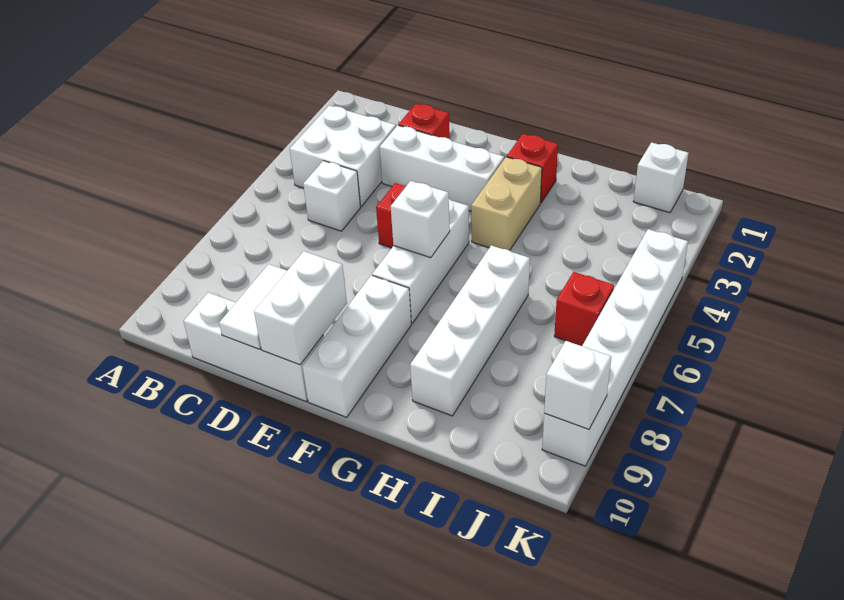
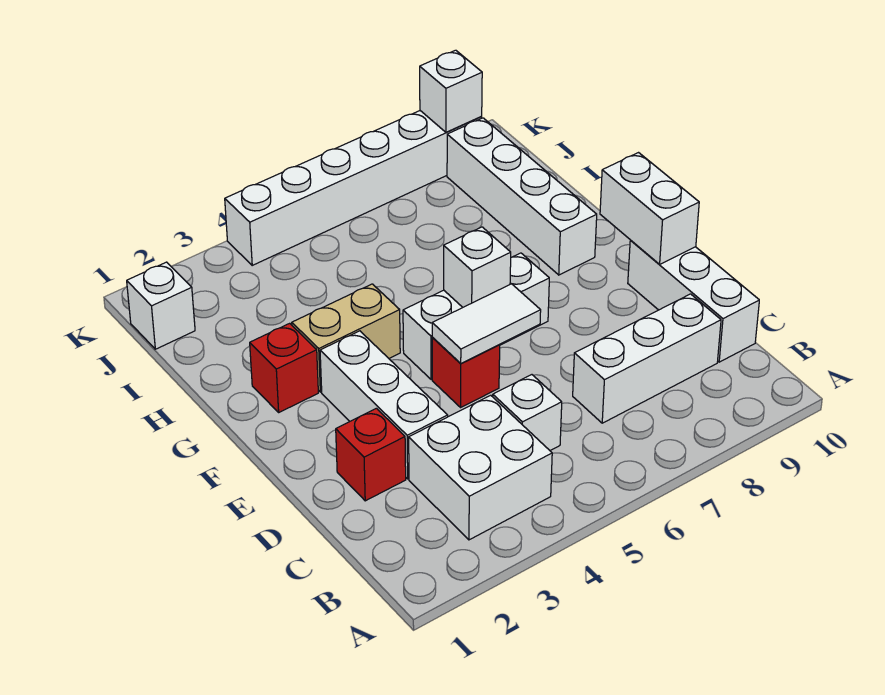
white tile D9:D10 level 2 -> white tile E5:E6 level 2
white brick E9:E10 level 2 -> white brick E10:F10 level 2
white brick F8:F10 level 1 -> white brick C7:C9 level 1
white brick H6:H9 level 1 -> white brick G9:J9 level 1
red brick J6 level 1 -> none

